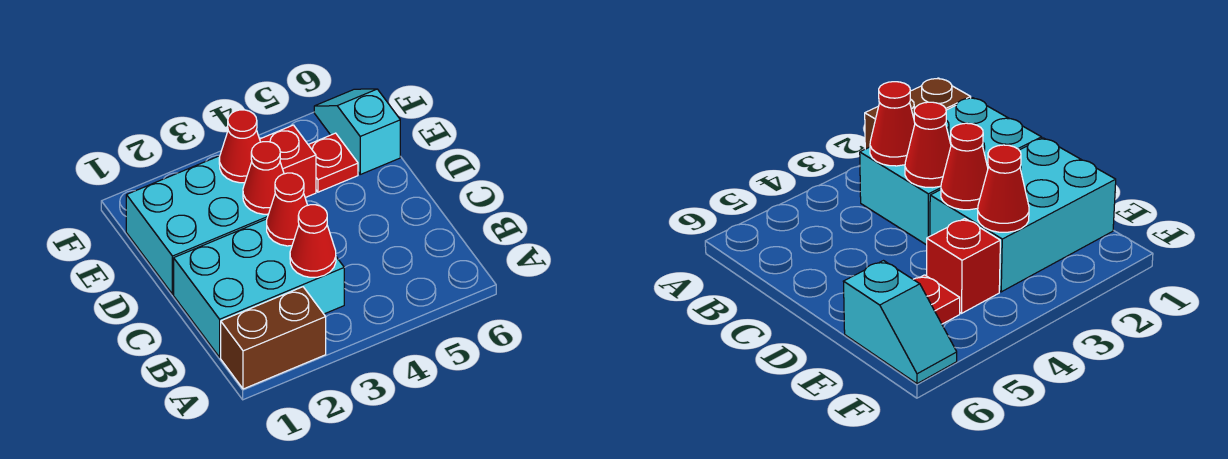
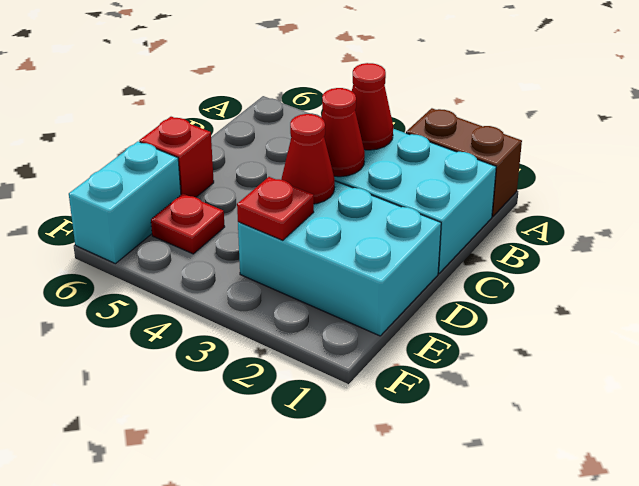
red cone E3 level 2 -> red plate E3 level 2
red brick E4 level 1 -> red brick D6 level 1
cyan slope E6:F6 level 1 top E -> cyan brick E6:F6 level 1

